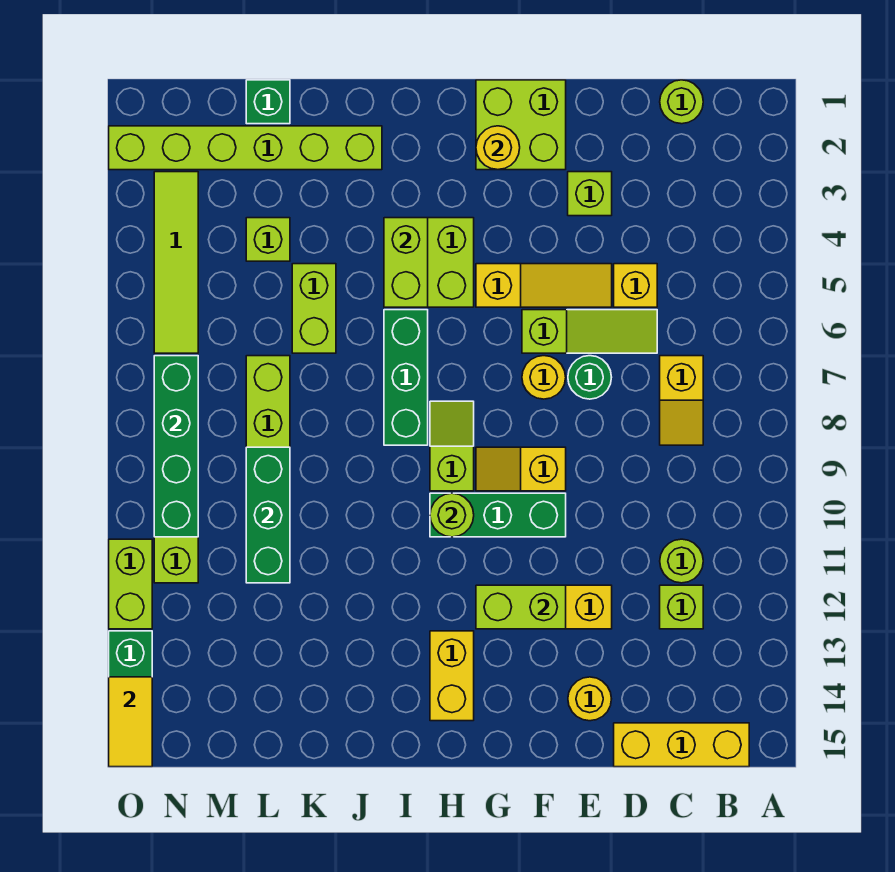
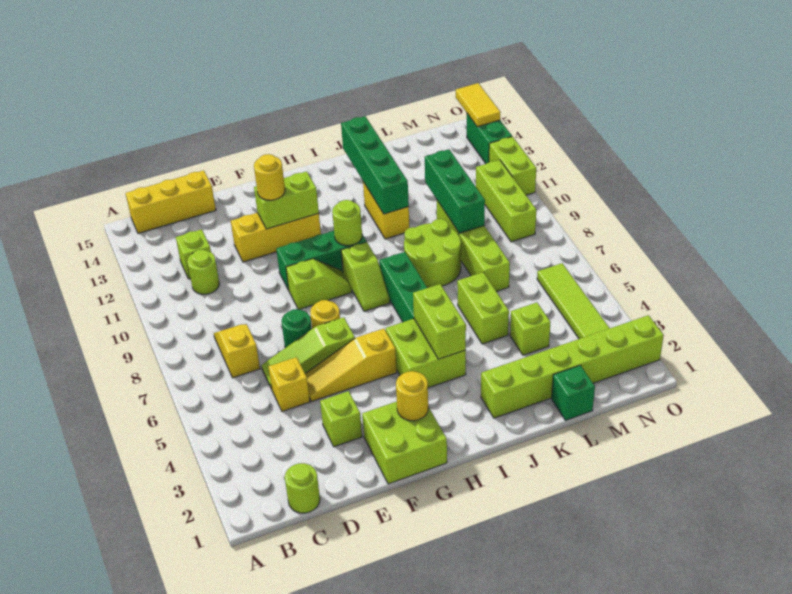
yellow round brick E14 level 1 -> yellow round brick F12 level 3
yellow slope F9:G9 level 1 top F -> lime slope F9:G9 level 1 top F
yellow brick H13:H14 level 1 -> yellow brick J11:J12 level 1
none -> lime round brick J8:K9 level 1
green brick N7:N10 level 2 -> green brick J11:J14 level 2

